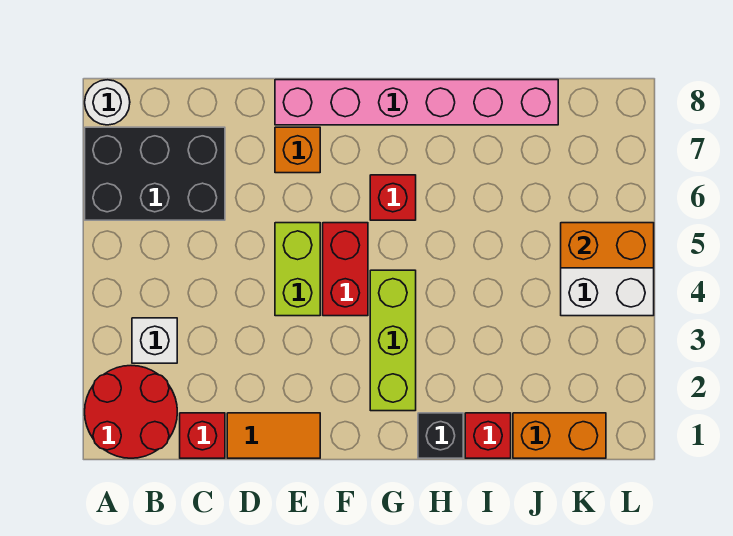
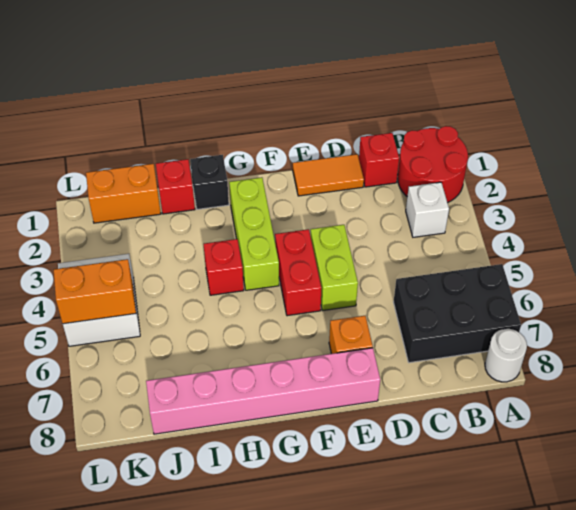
red brick G6 level 1 -> red brick H4 level 1

